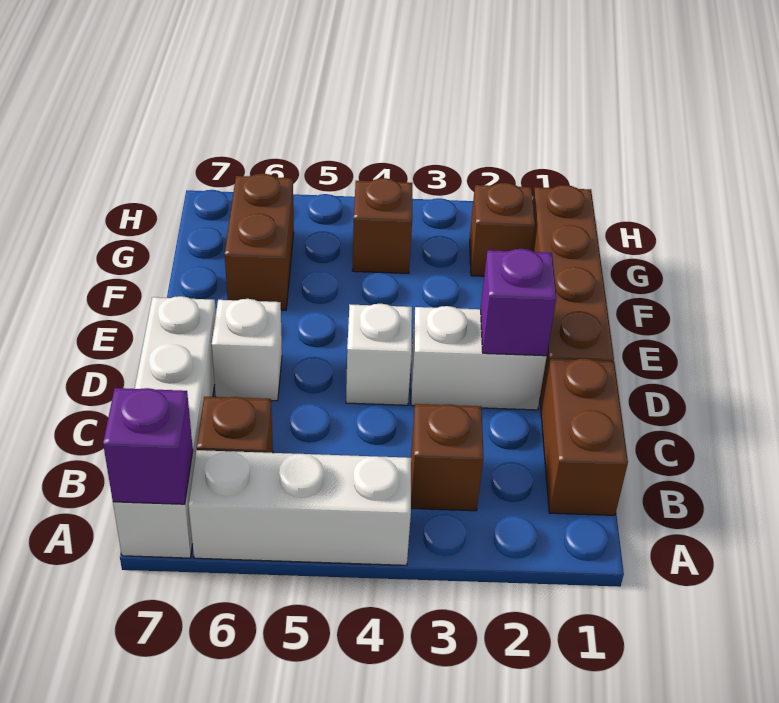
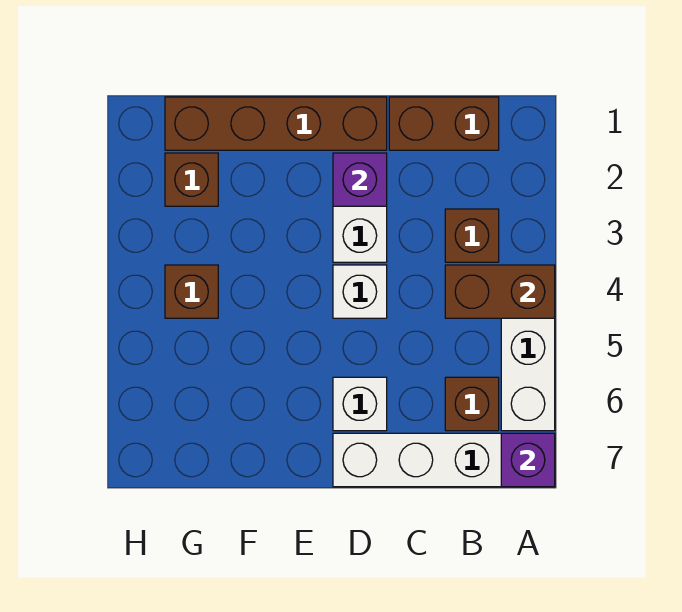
brown brick F6:G6 level 1 -> brown brick A4:B4 level 2

